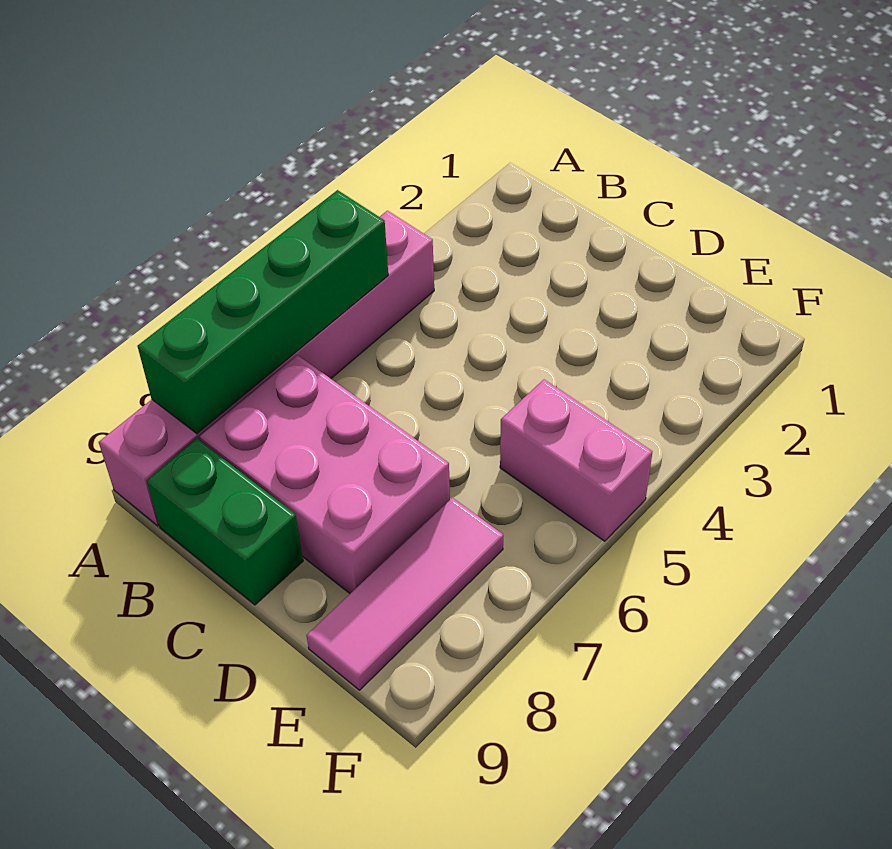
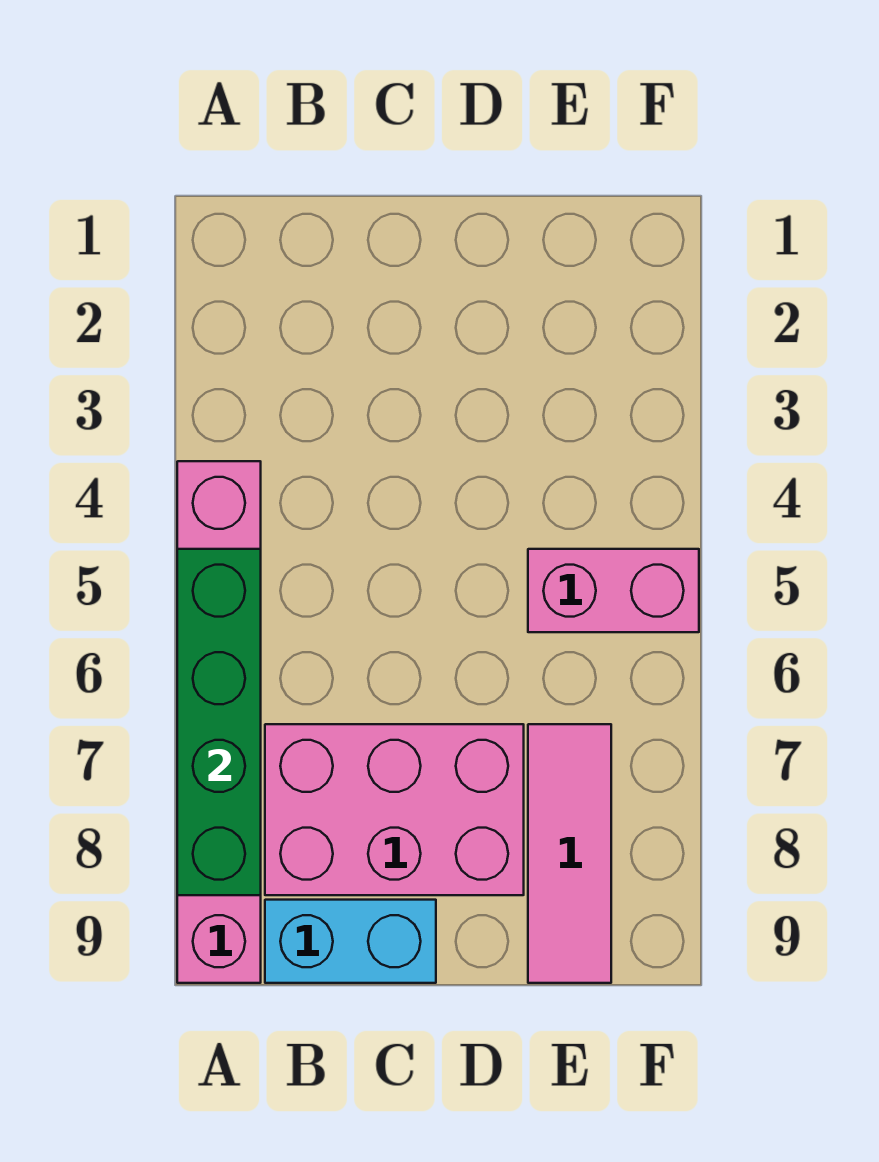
green brick B9:C9 level 1 -> cyan brick B9:C9 level 1

